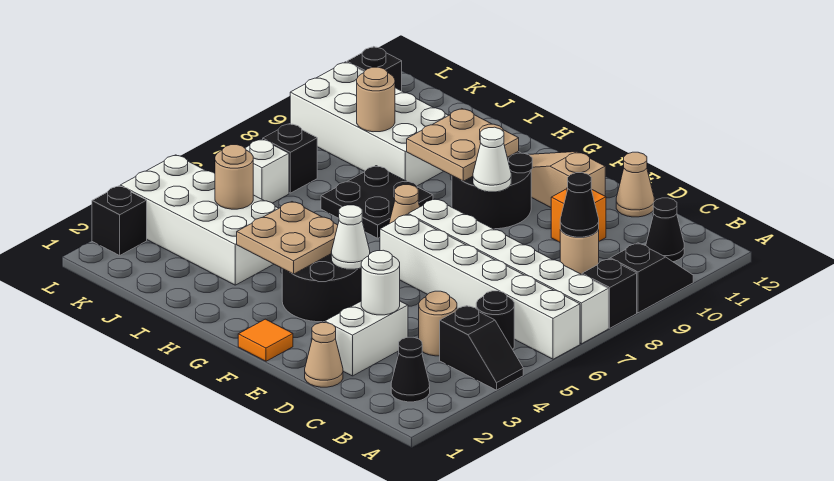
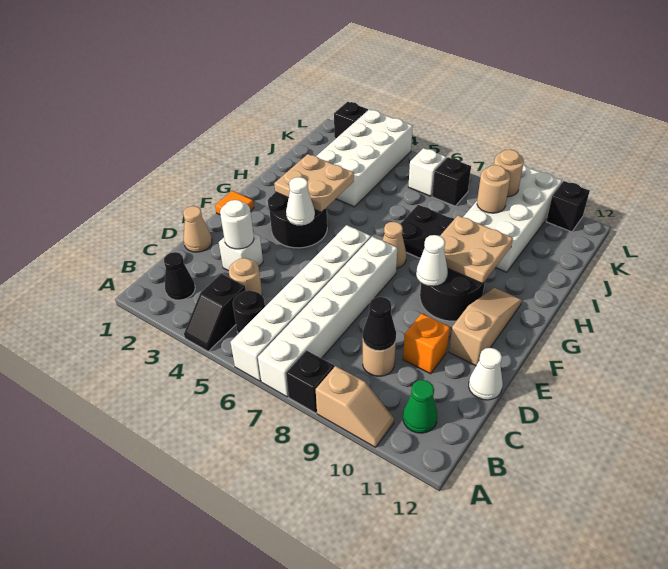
black slope A9:A10 level 1 top 9 -> tan slope A9:A10 level 1 top 9
black cone B11 level 1 -> green cone B11 level 1
white brick D2:D3 level 1 -> white brick D3 level 1
tan cone D12 level 1 -> white cone D12 level 1
tan round brick J4 level 2 -> tan round brick K9 level 2

